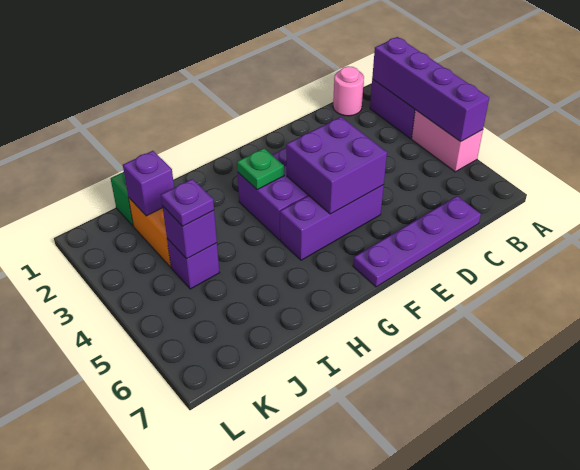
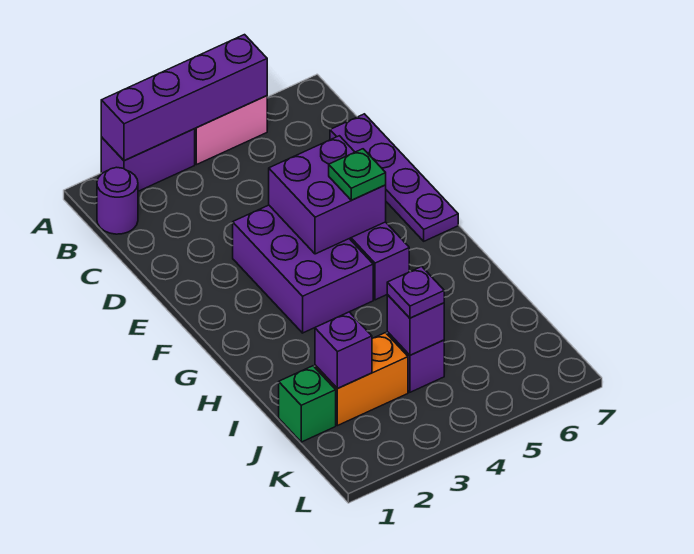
pink round brick B1 level 1 -> purple round brick B1 level 1
green plate G3 level 2 -> green plate F5 level 3

